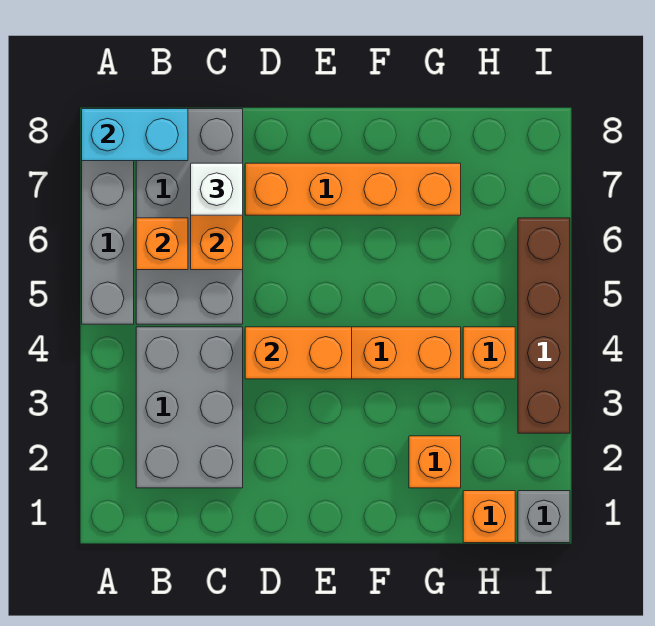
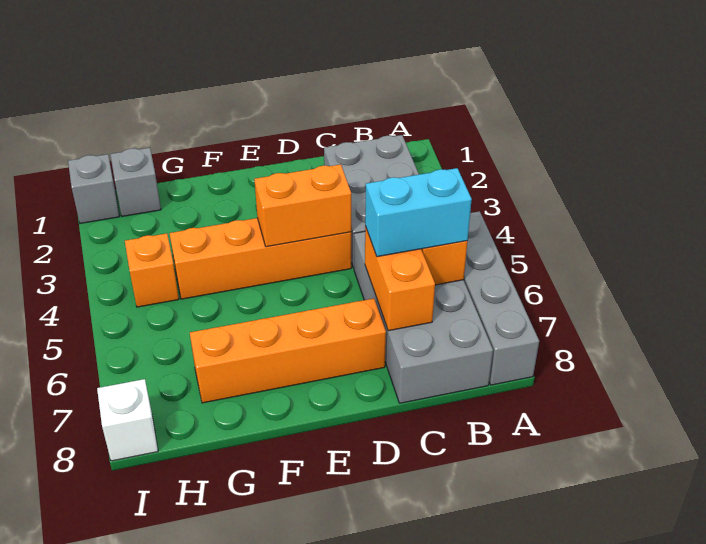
cyan brick A8:B8 level 2 -> cyan brick B6:C6 level 3
white brick C7 level 3 -> white brick I8 level 1
orange brick G2 level 1 -> none
orange brick H1 level 1 -> grey brick H1 level 1
brown brick I3:I6 level 1 -> none

